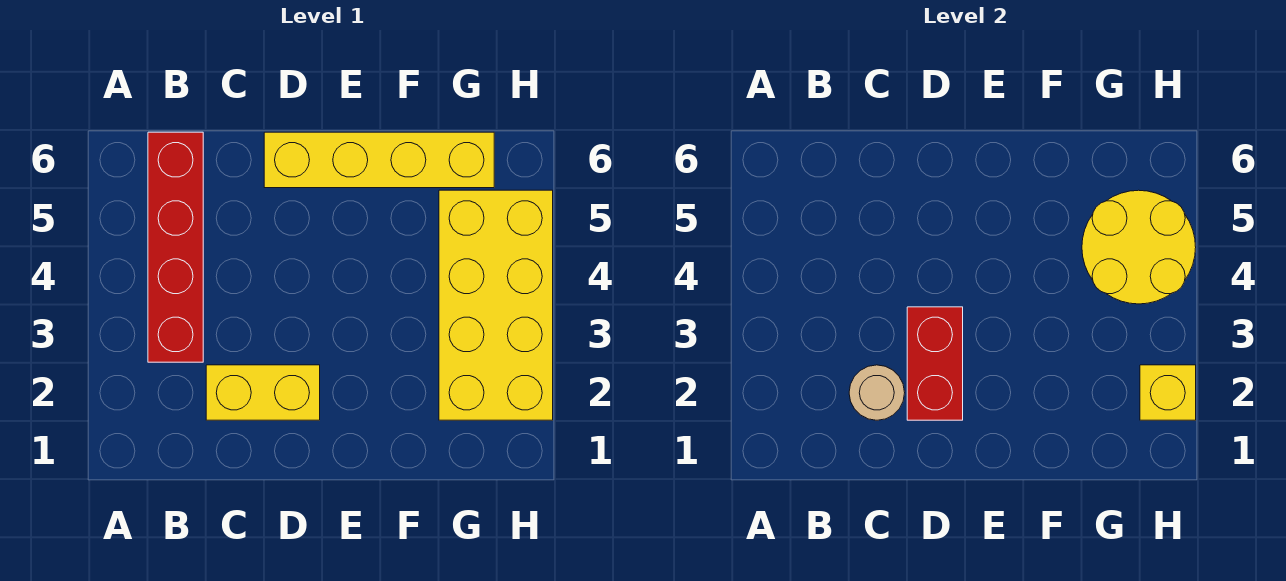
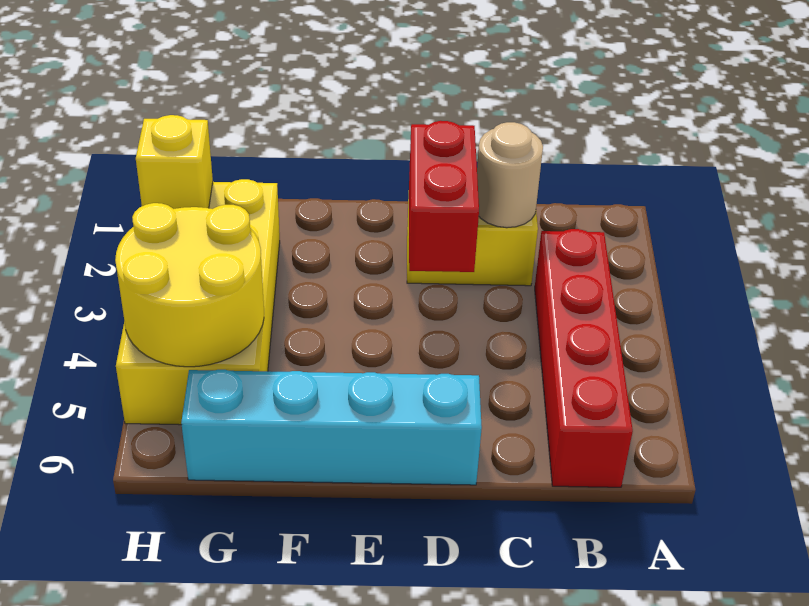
yellow brick D6:G6 level 1 -> cyan brick D6:G6 level 1

